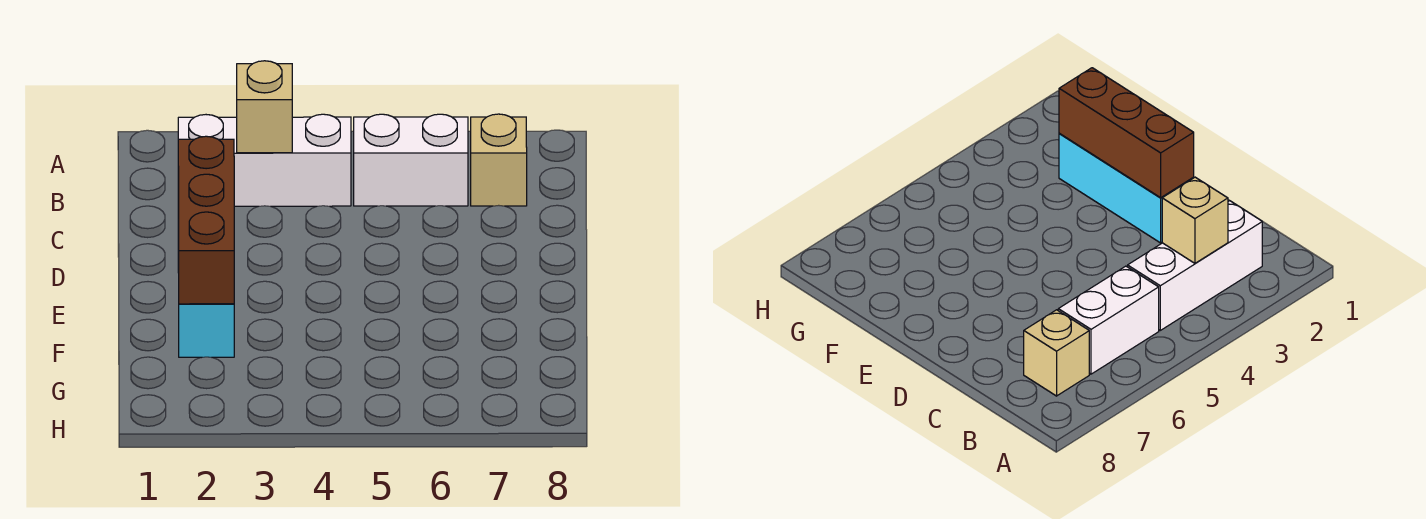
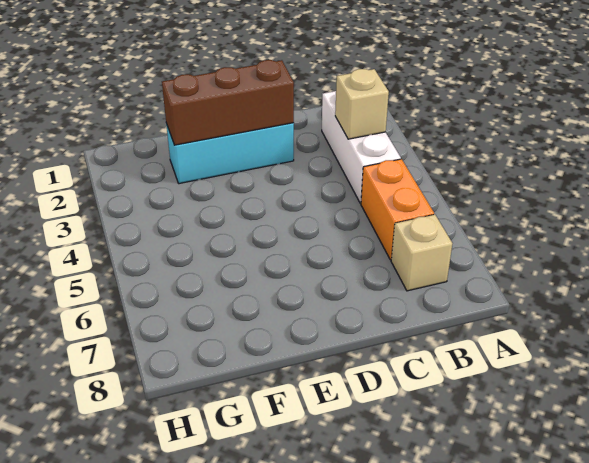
white brick B5:B6 level 1 -> orange brick B5:B6 level 1

